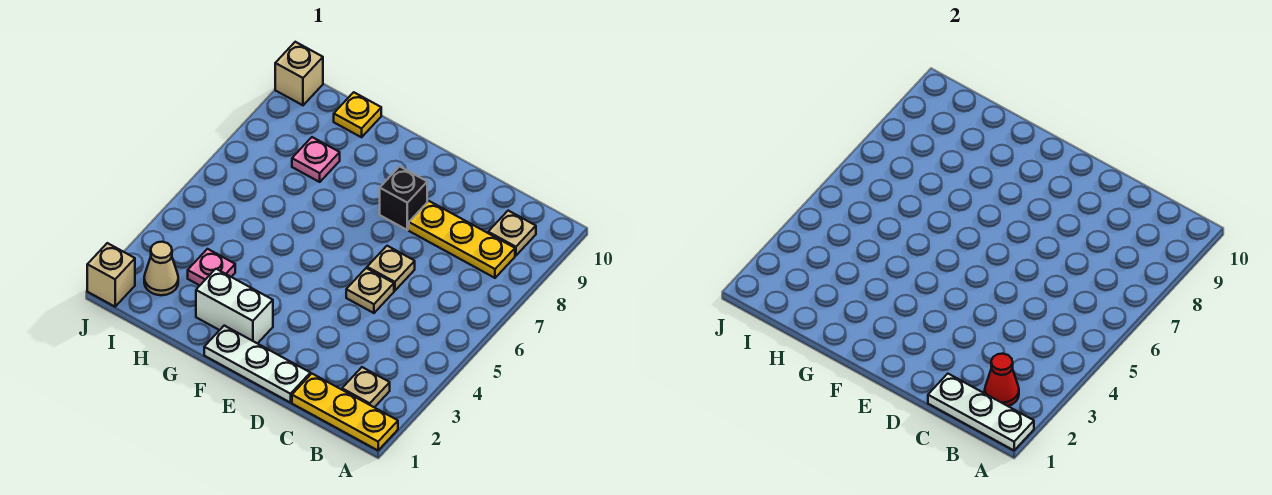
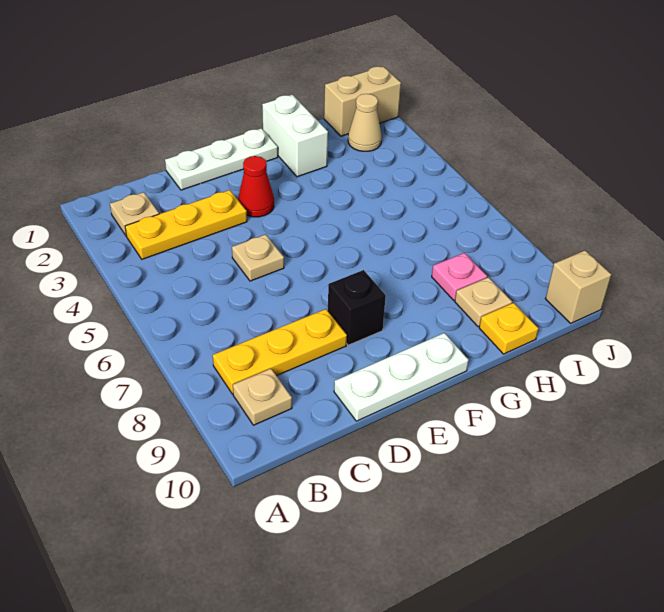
yellow plate A1:C1 level 1 -> yellow plate B3:D3 level 1
white plate A1:C1 level 2 -> white plate D10:F10 level 1
red cone B2 level 2 -> red cone E3 level 1
tan plate D6 level 1 -> tan plate H9 level 1
white brick F2:G2 level 1 -> white brick G1:G2 level 1
pink plate H3 level 1 -> none
tan brick J1 level 1 -> tan brick I1:J1 level 1

